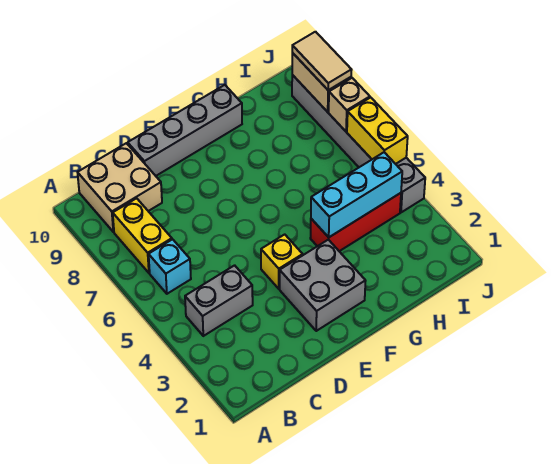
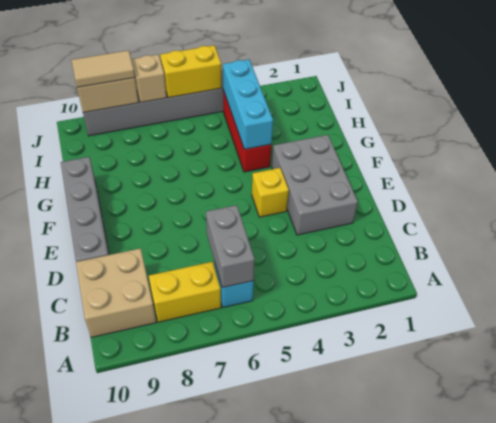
grey brick B4:C4 level 1 -> grey brick B6:C6 level 2
grey brick E2:F3 level 1 -> grey brick D2:F3 level 1

